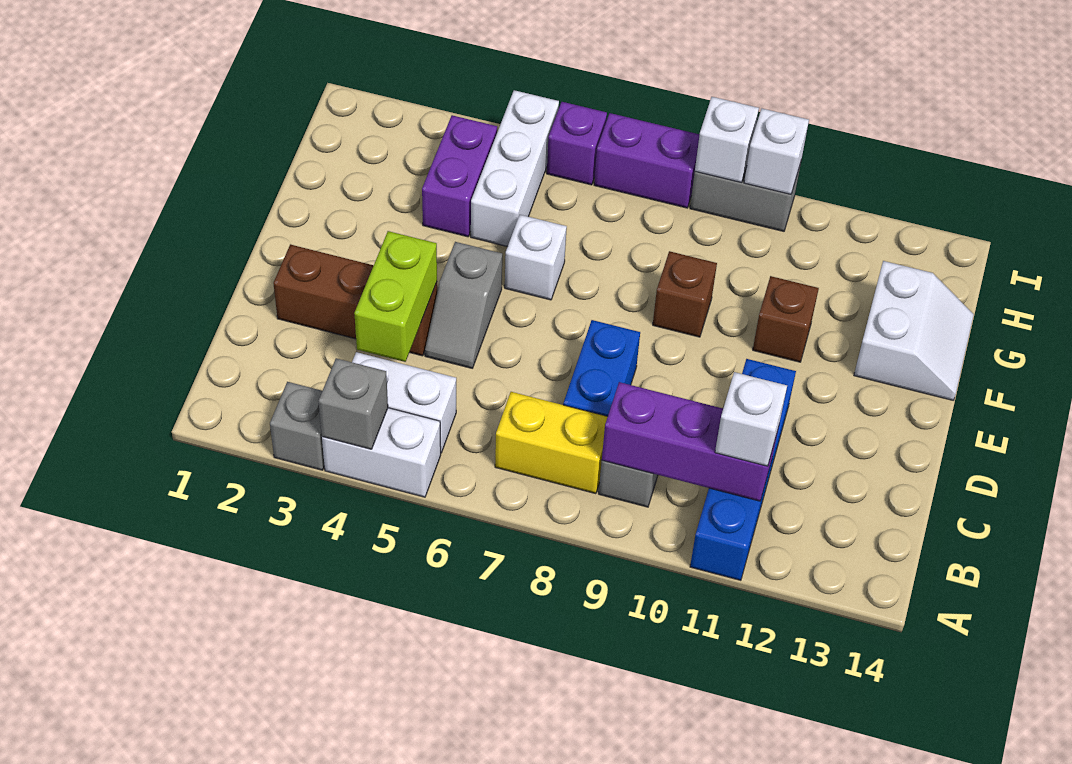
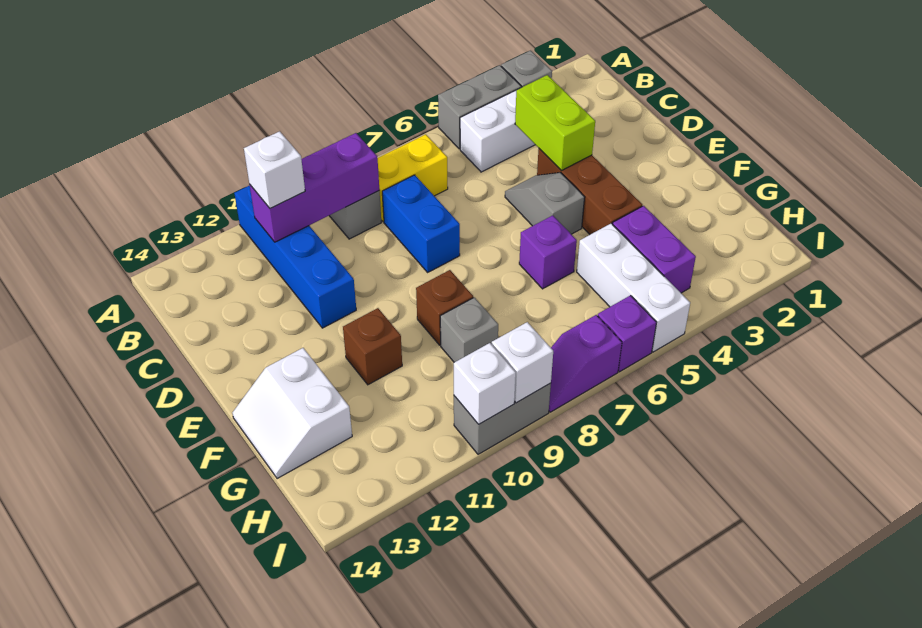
white brick A4:A5 level 1 -> grey brick A4:A5 level 1
grey brick A4 level 2 -> grey brick G9 level 1
brown brick D2:D4 level 1 -> brown brick D4:F4 level 1
white brick F6 level 1 -> purple brick F6 level 1
purple brick I7:I8 level 1 -> purple slope I7:I8 level 1 top 7

